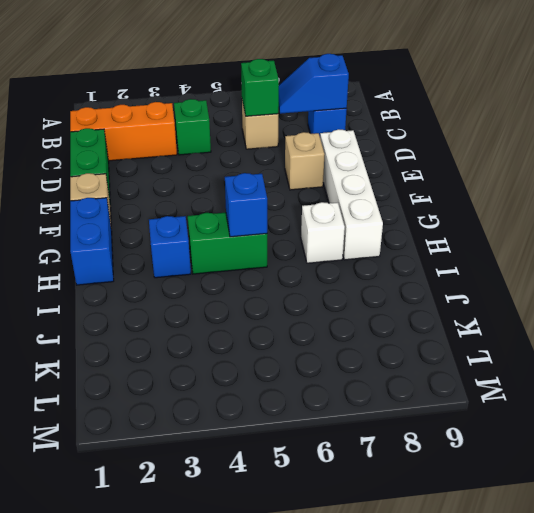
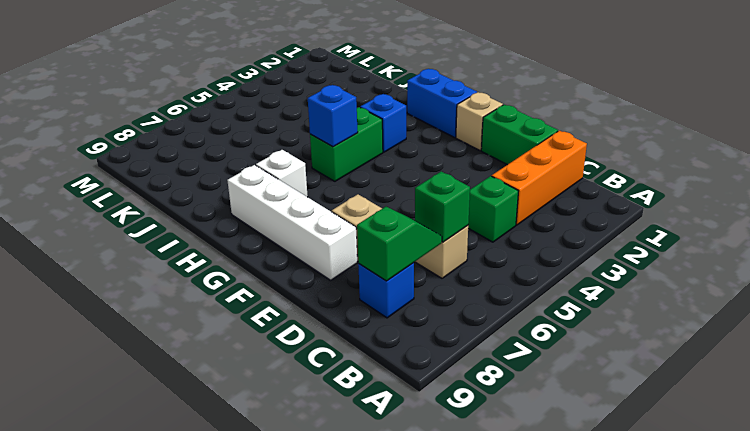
blue slope C7:C8 level 2 top 8 -> green slope C7:C8 level 2 top 8

